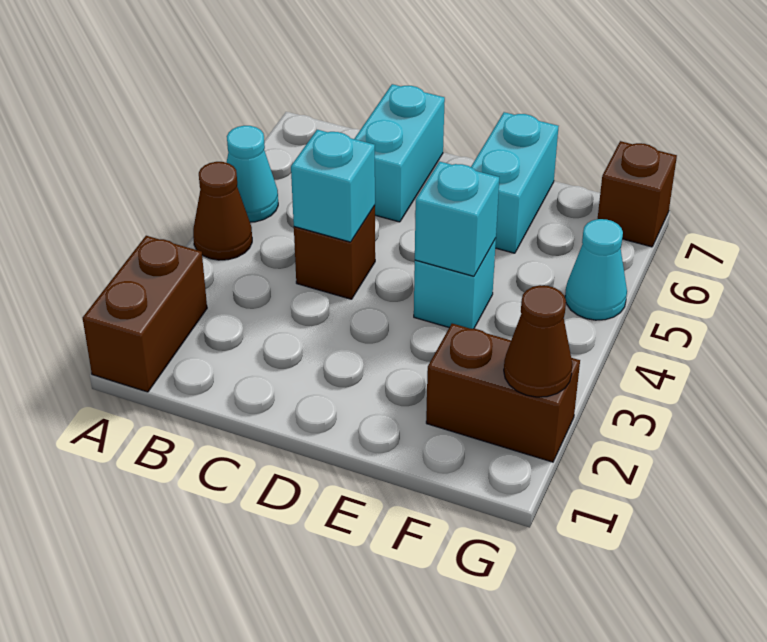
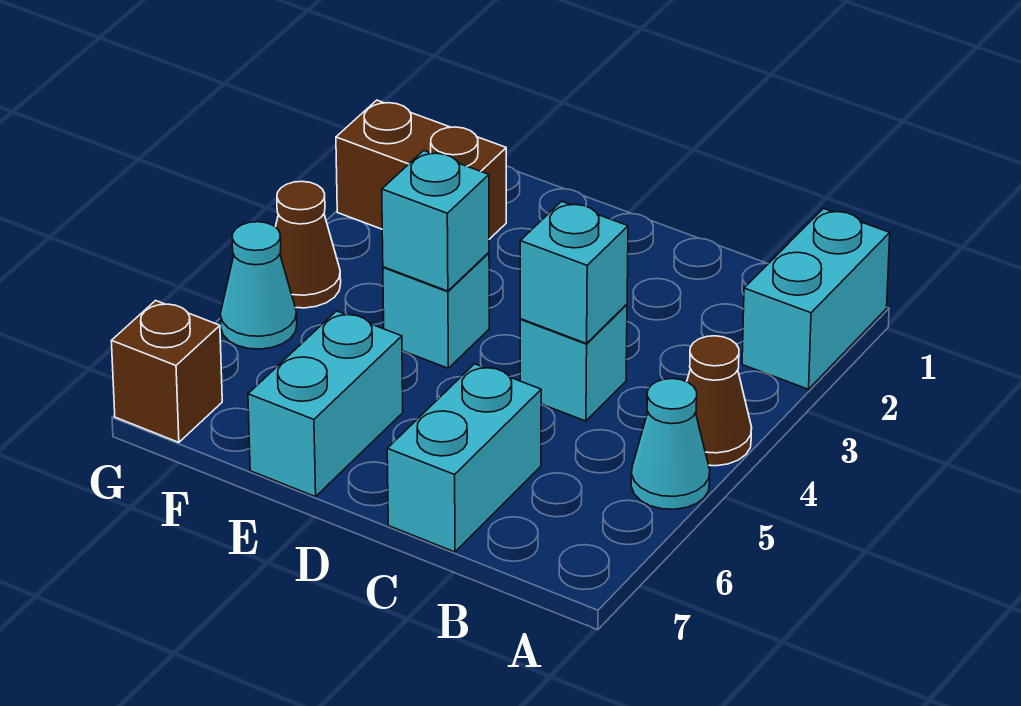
brown brick A1:A2 level 1 -> cyan brick A1:A2 level 1
brown brick C4 level 1 -> cyan brick C4 level 1
brown cone G2 level 2 -> brown cone G4 level 1

